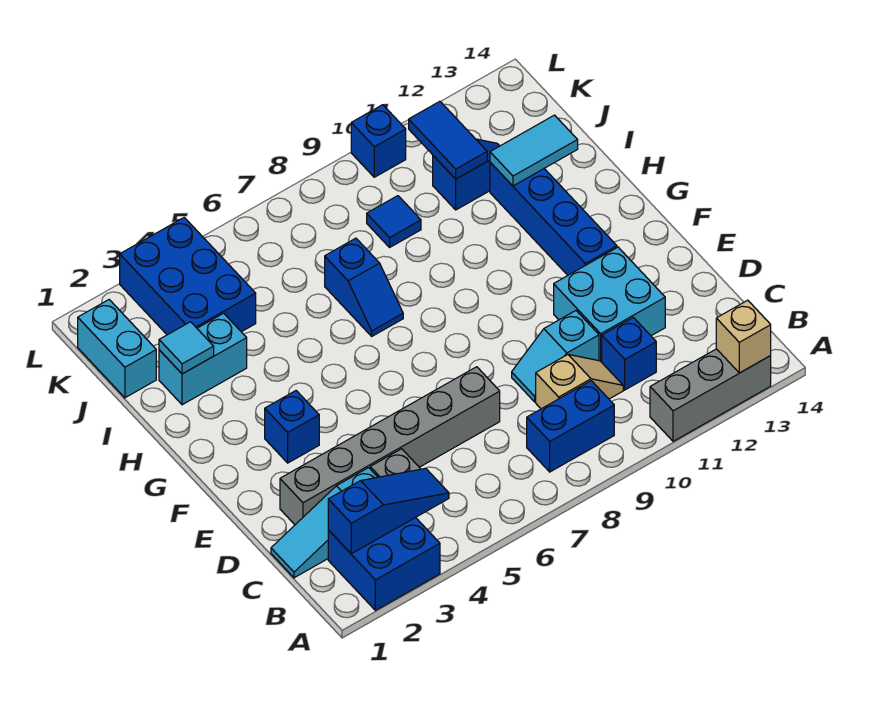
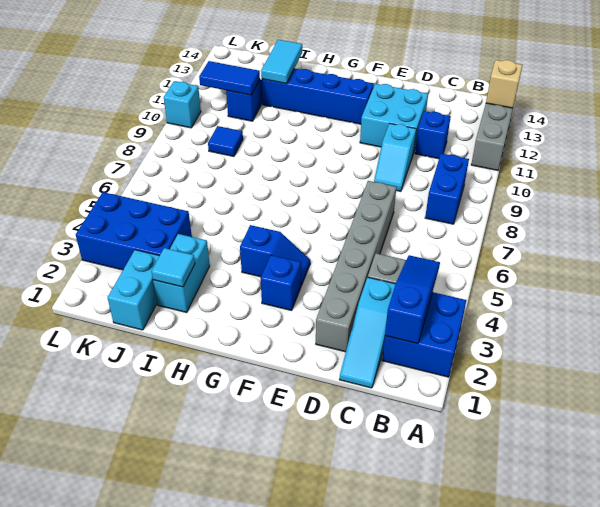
tan slope C9:C10 level 1 top 9 -> none
blue slope H7:I7 level 1 top I -> blue slope F4:G4 level 1 top G
cyan brick J1:K1 level 1 -> cyan brick J1:J2 level 1
blue brick L10 level 1 -> cyan brick L10 level 1

